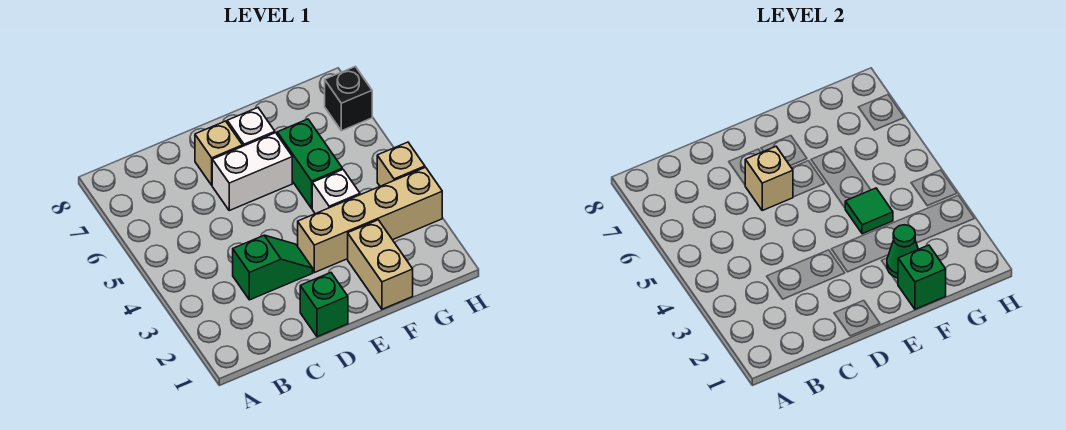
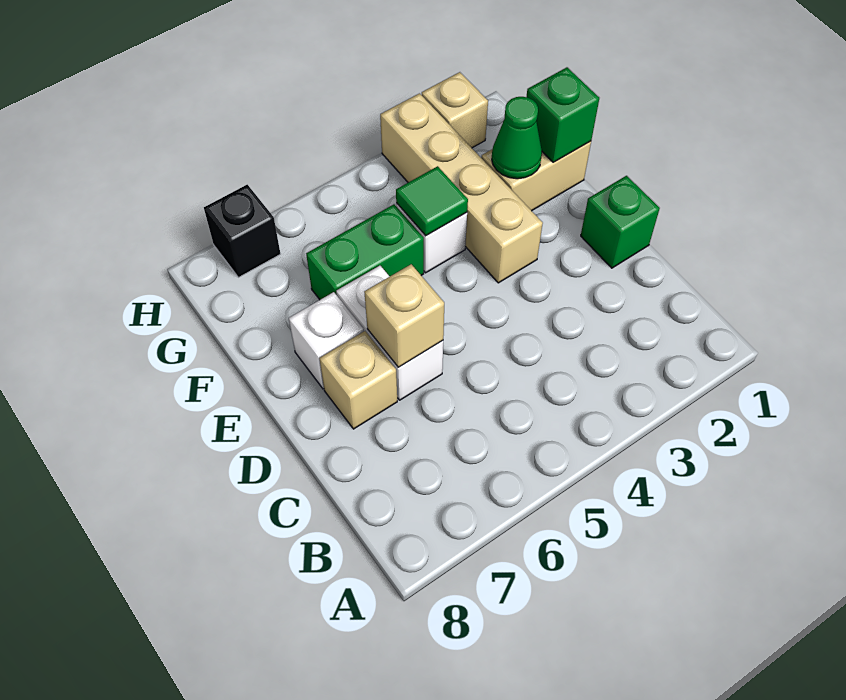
green slope C3:D3 level 1 top C -> none
tan brick H4 level 1 -> tan brick H2 level 1

